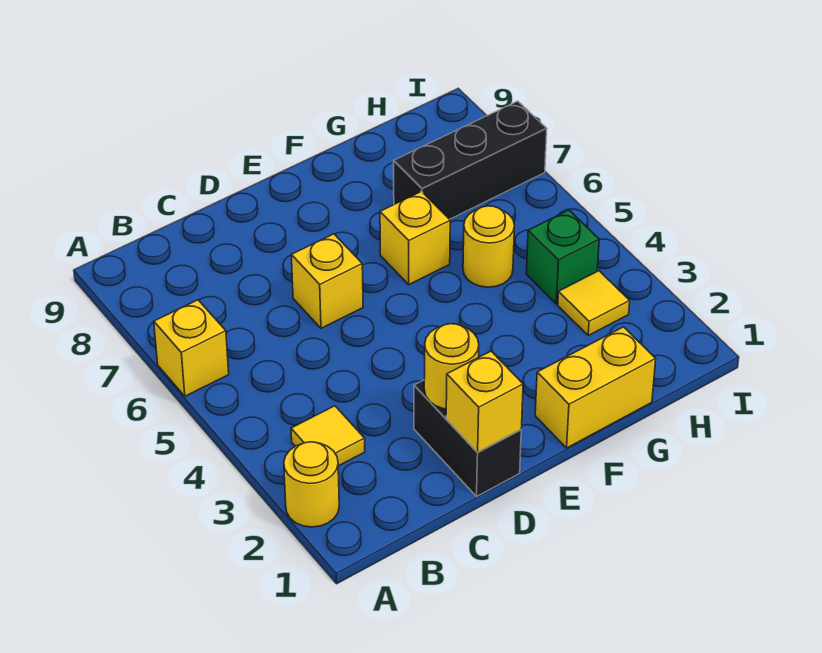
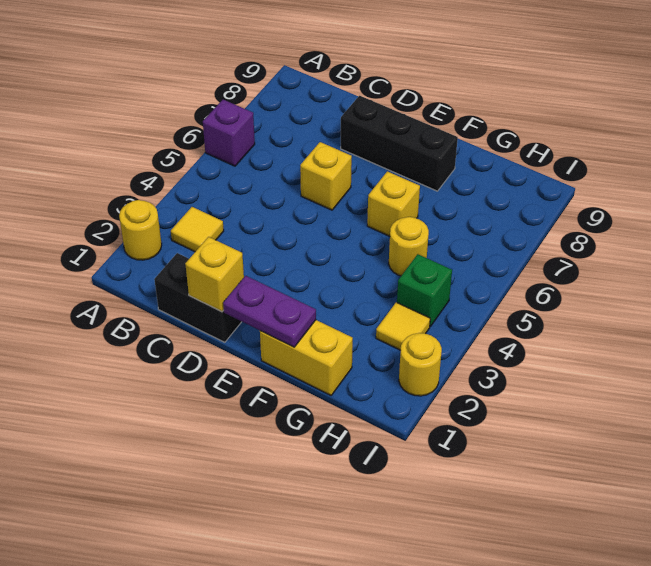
yellow brick A6 level 1 -> purple brick A6 level 1
black brick D1:D2 level 1 -> black brick C1:D1 level 1
yellow round brick D2 level 2 -> yellow round brick I2 level 1
none -> purple plate E1:F1 level 2
black brick G7:I7 level 1 -> black brick D8:F8 level 1

